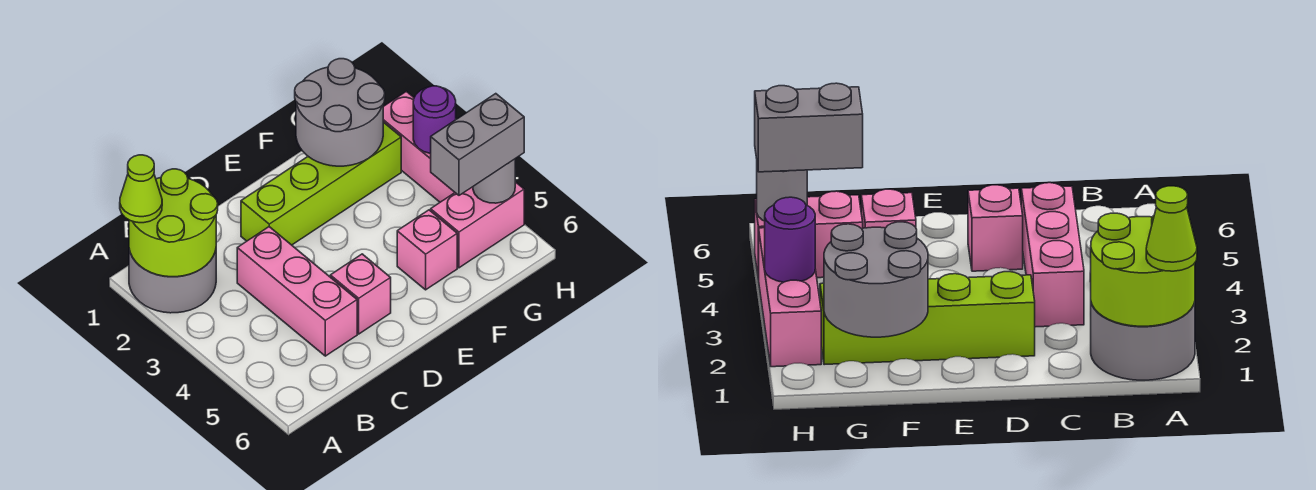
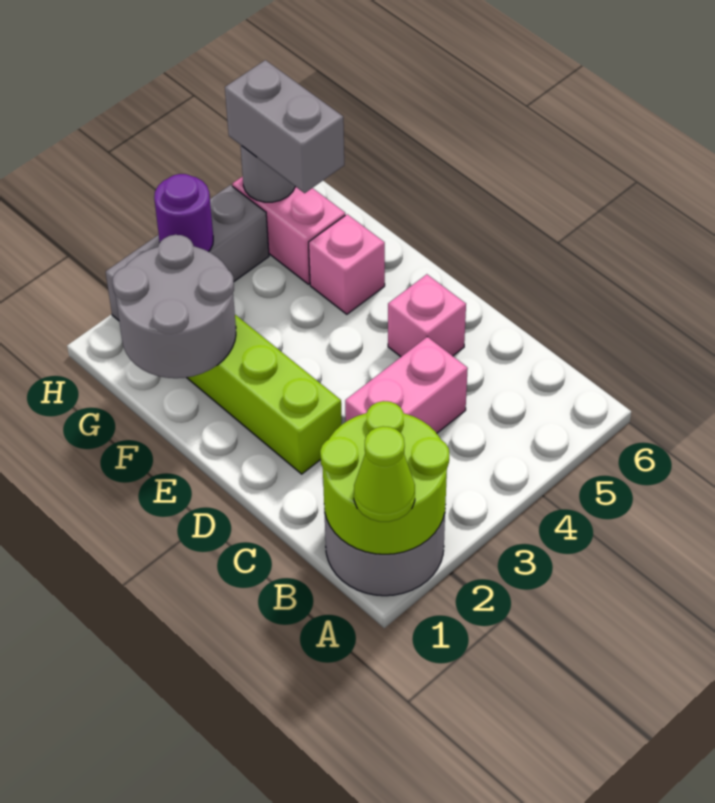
pink brick C3:C5 level 1 -> pink brick C3:C4 level 1
pink brick H2:H4 level 1 -> grey brick H2:H4 level 1

